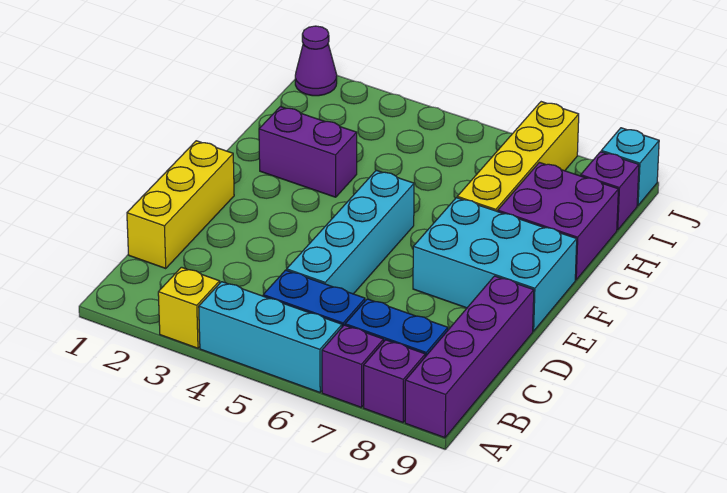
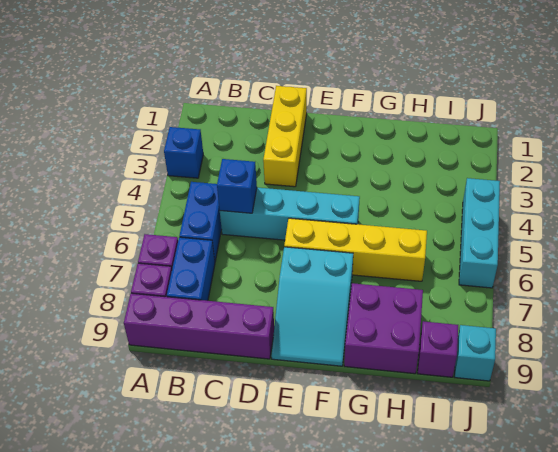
yellow brick A3 level 1 -> blue brick A3 level 1
cyan brick A4:A6 level 1 -> cyan brick J4:J6 level 1
yellow brick C1:E1 level 1 -> yellow brick D1:D3 level 1
none -> blue brick C5 level 2
cyan brick E7:F9 level 1 -> cyan slope E7:F9 level 1 top 7
purple brick G2:G3 level 1 -> none
yellow brick G7:J7 level 1 -> yellow brick E6:H6 level 1
purple cone J1 level 1 -> none

